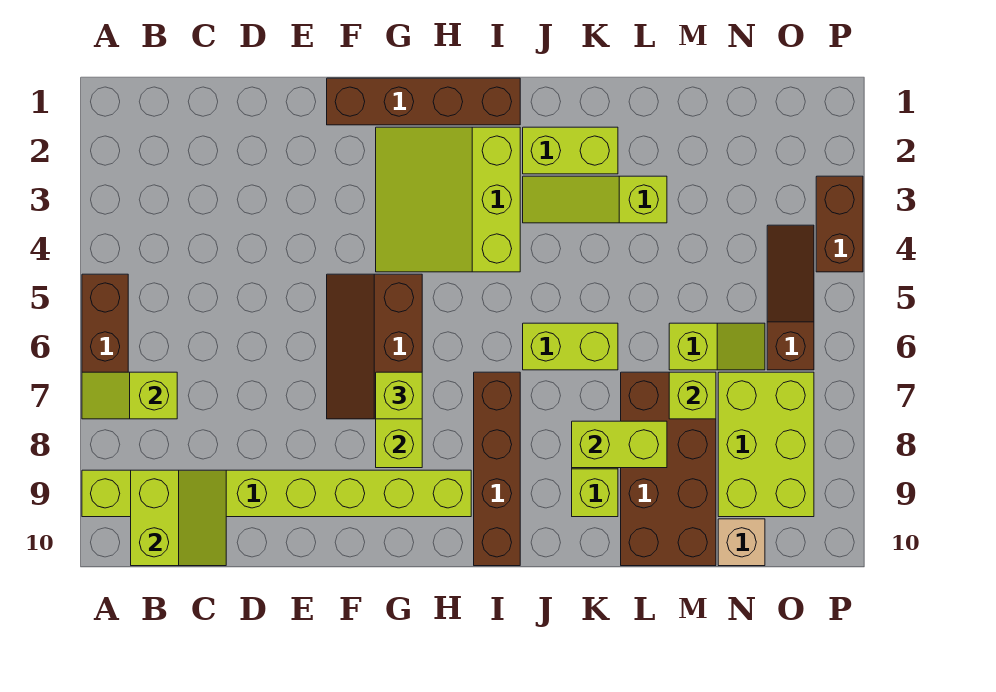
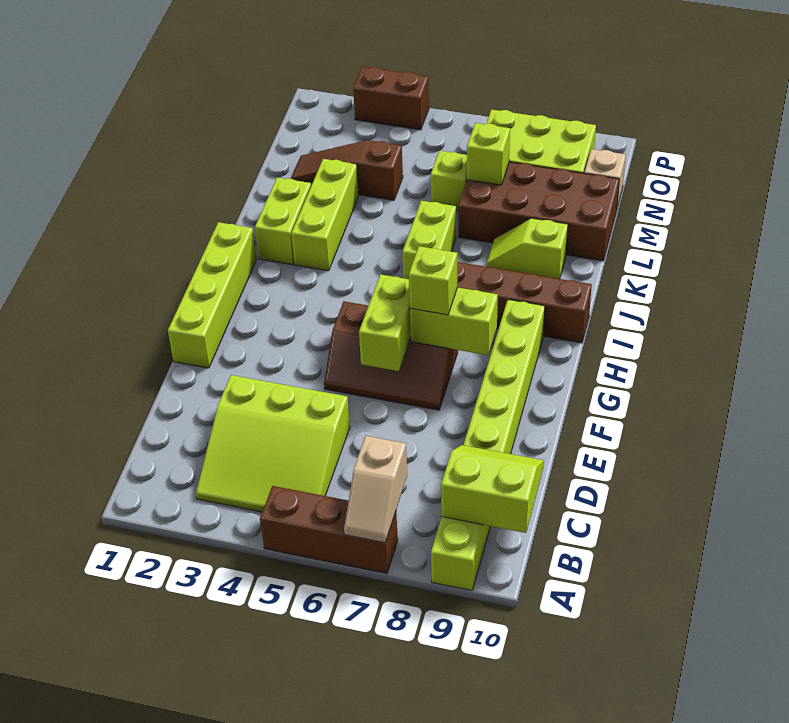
lime slope A7:B7 level 2 top B -> tan slope A7:B7 level 2 top B
brown brick F1:I1 level 1 -> lime brick F1:I1 level 1
lime slope G2:I4 level 1 top I -> lime slope B3:D5 level 1 top D
lime slope J3:L3 level 1 top L -> lime brick J3:L3 level 1
lime brick K8:L8 level 2 -> lime brick F6:G6 level 2
brown slope O4:O6 level 1 top 6 -> brown slope M2:M4 level 1 top 4

